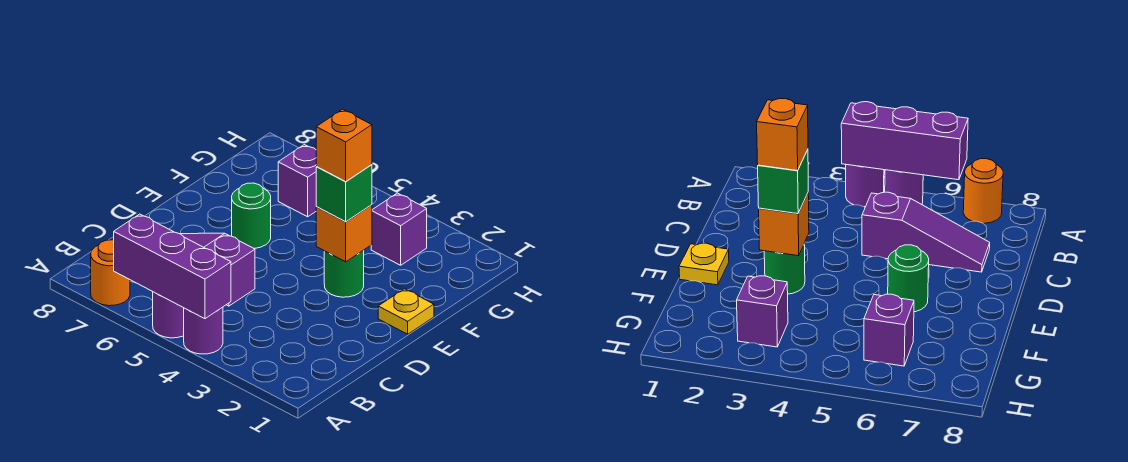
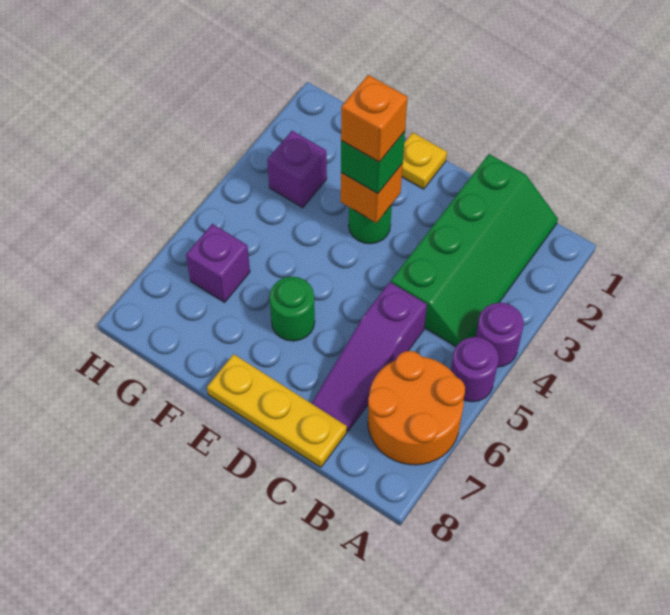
purple brick A4:A6 level 2 -> none
orange round brick A7 level 1 -> orange round brick A6:B7 level 1
none -> green slope B1:C4 level 1 top C
none -> yellow plate C8:E8 level 1

